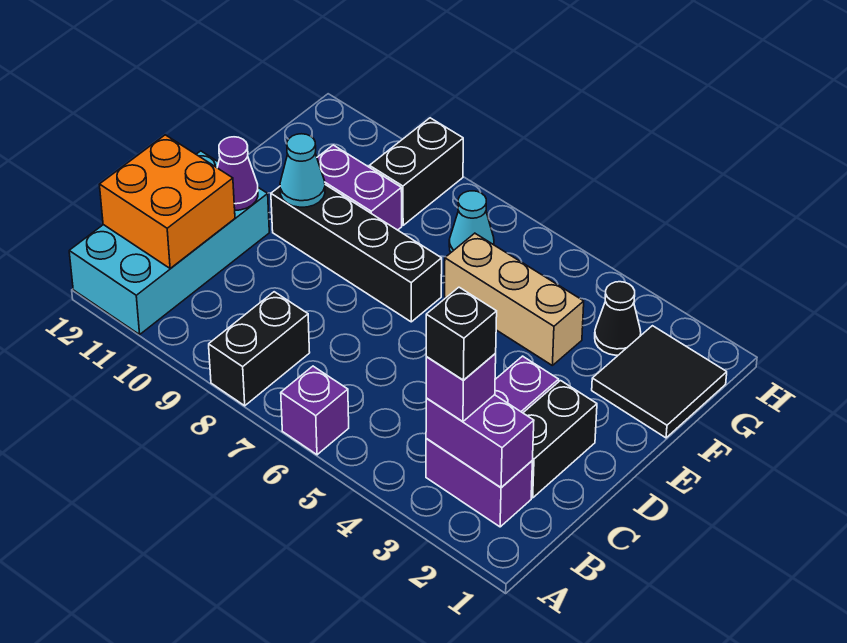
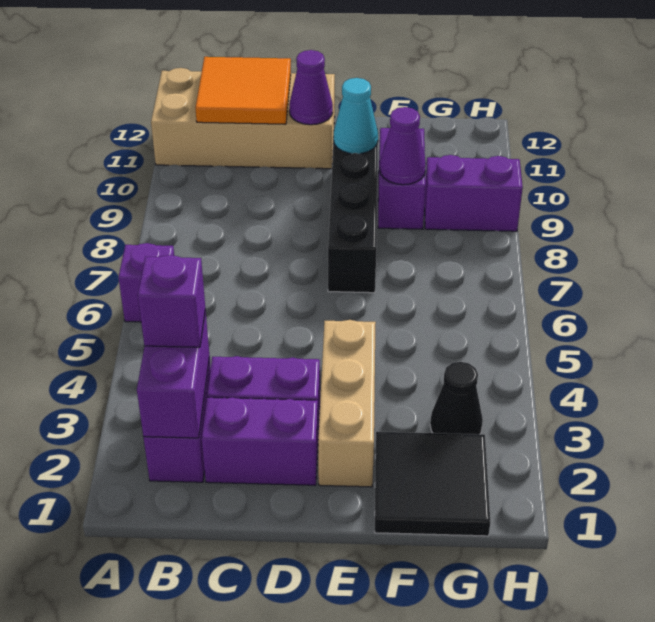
black brick A8:B8 level 1 -> none
cyan brick A11:D12 level 1 -> tan brick A11:D12 level 1
black brick B3 level 4 -> none
orange brick B11:C12 level 2 -> orange tile B11:C12 level 2
black brick C2:D2 level 1 -> purple brick C2:D2 level 1
tan brick F4:F6 level 1 -> tan brick E2:E4 level 1
none -> purple cone F9 level 2
cyan cone G7 level 1 -> none
black brick G9:H9 level 1 -> purple brick G9:H9 level 1

